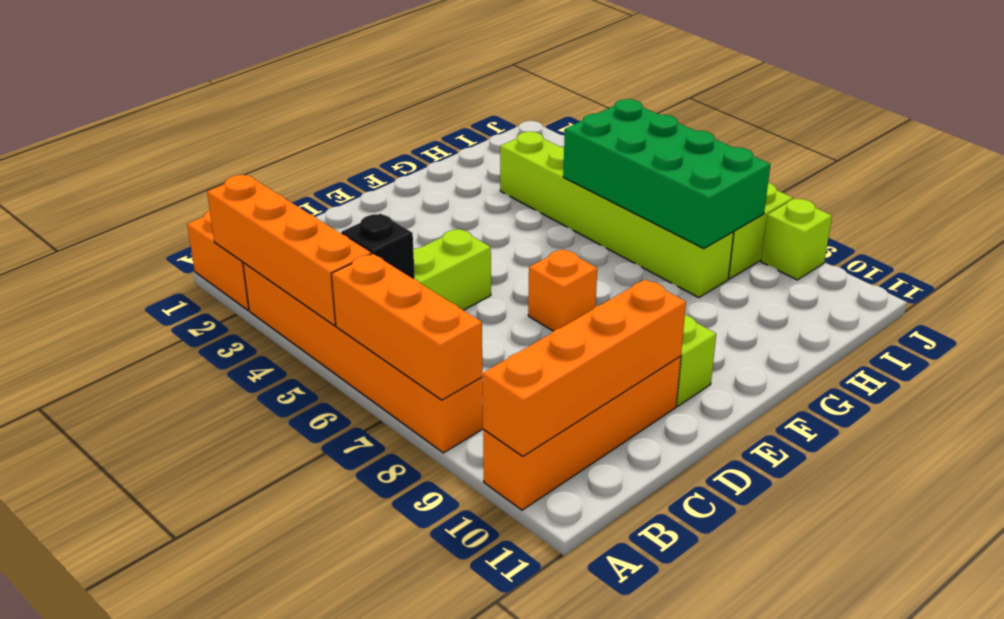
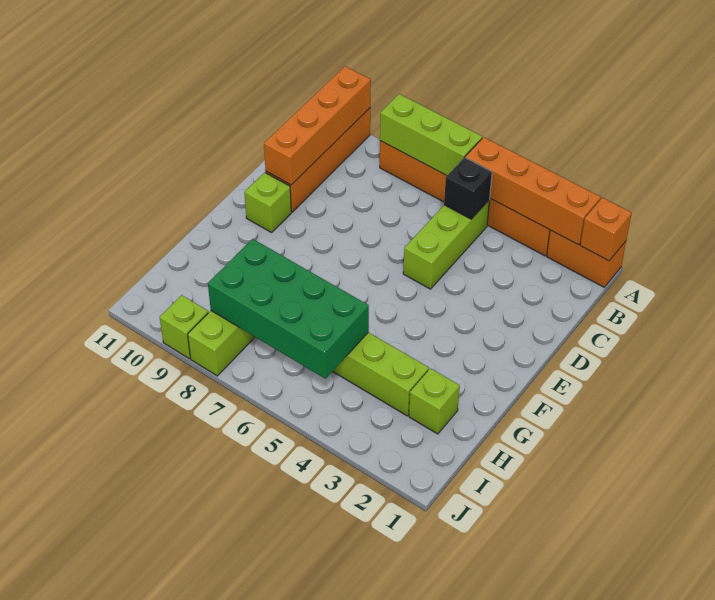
orange brick A6:A8 level 2 -> lime brick A6:A8 level 2
orange brick E7 level 1 -> orange brick A1 level 2
none -> lime brick H2 level 1

